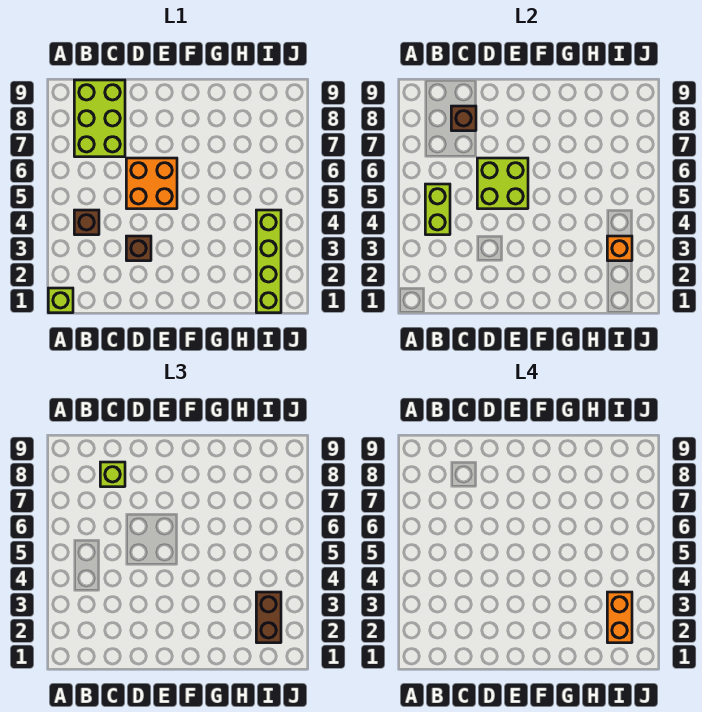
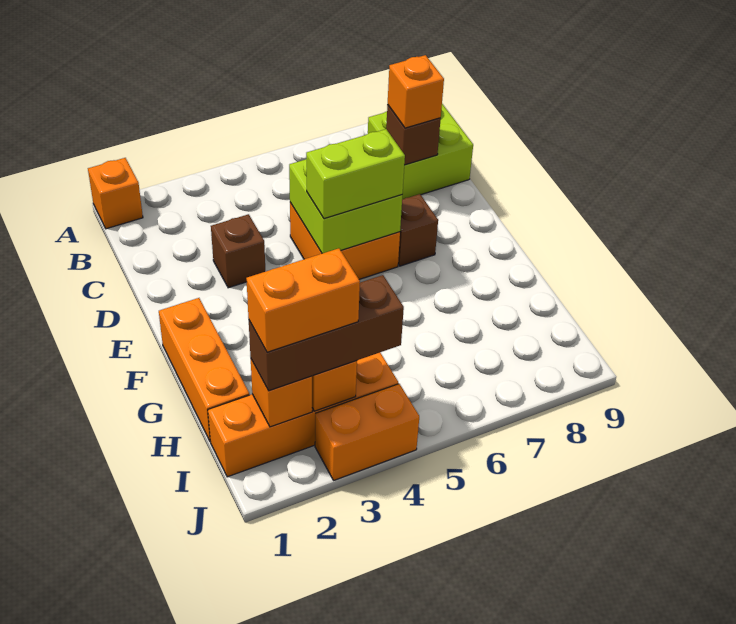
lime brick A1 level 1 -> orange brick A1 level 1
brown brick B4 level 1 -> brown brick E7 level 1
lime brick B4:B5 level 2 -> lime brick E5:E6 level 3
lime brick B7:C9 level 1 -> lime brick B8:C9 level 1
lime brick C8 level 3 -> orange brick C8 level 3
none -> orange brick F1:H1 level 1
lime brick I1:I4 level 1 -> orange brick I1:I4 level 1
none -> orange brick I2 level 2
brown brick I2:I3 level 3 -> brown brick I2:I4 level 3
none -> orange brick J3:J4 level 1

